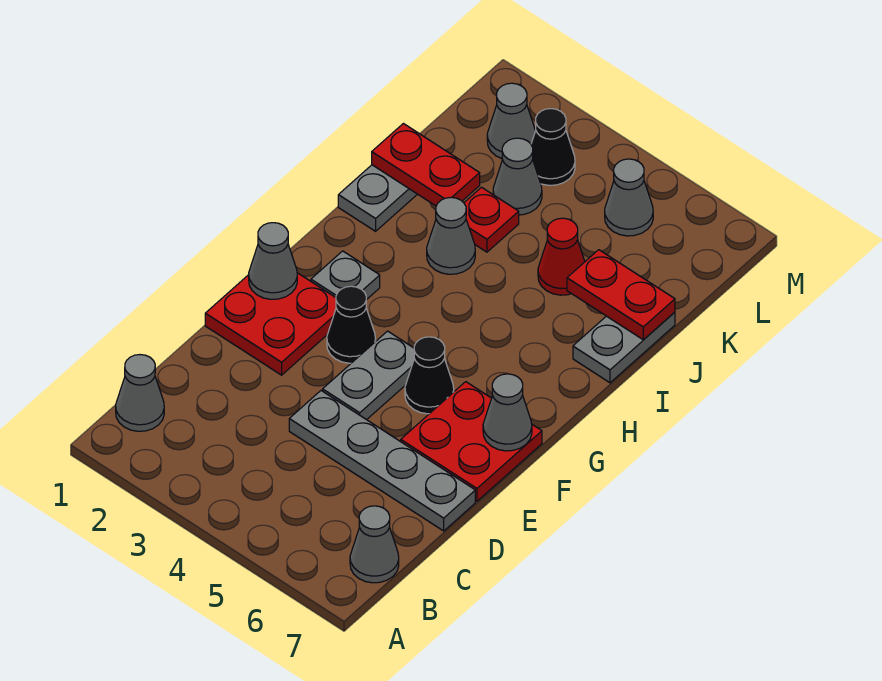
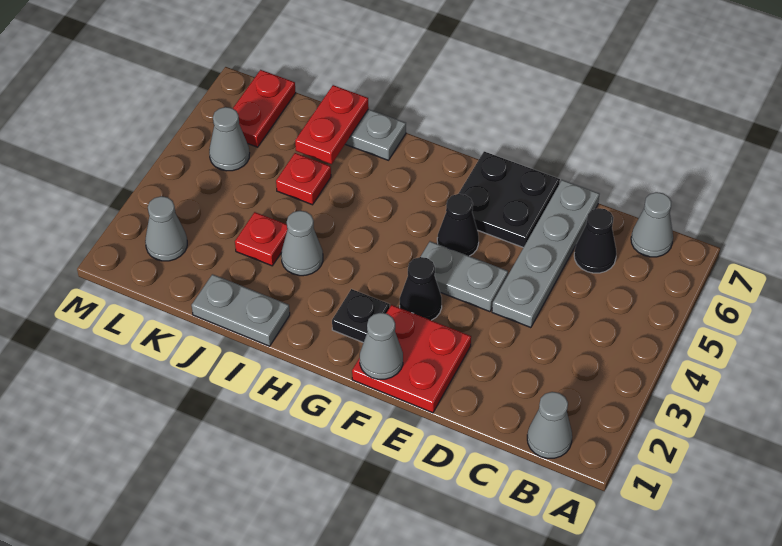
red plate E6:F7 level 1 -> black plate E6:F7 level 1
grey cone F7 level 2 -> none
grey plate G2 level 1 -> black plate G2 level 1
red plate J1:J2 level 2 -> red plate L6:L7 level 1
red cone J5 level 1 -> red plate J5 level 1
grey cone K3 level 1 -> none
black cone L3 level 1 -> black cone C6 level 1

